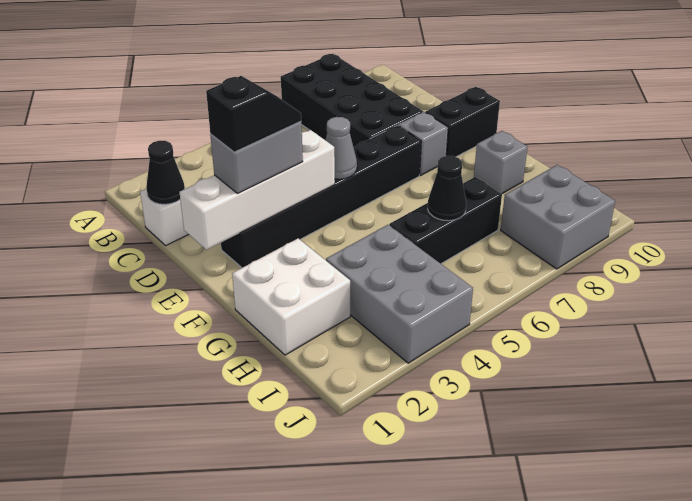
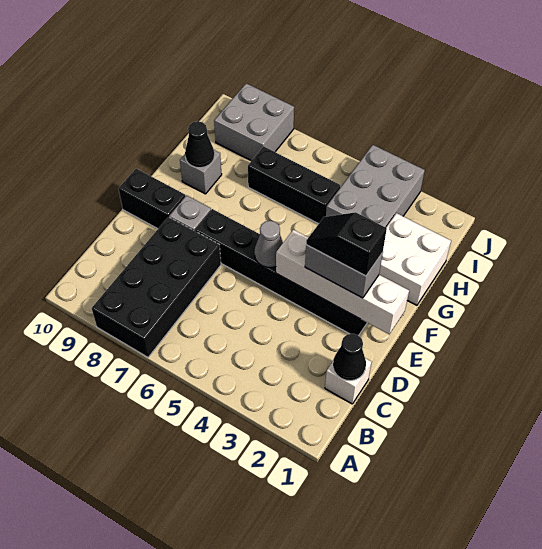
black cone H6 level 2 -> black cone G9 level 2

